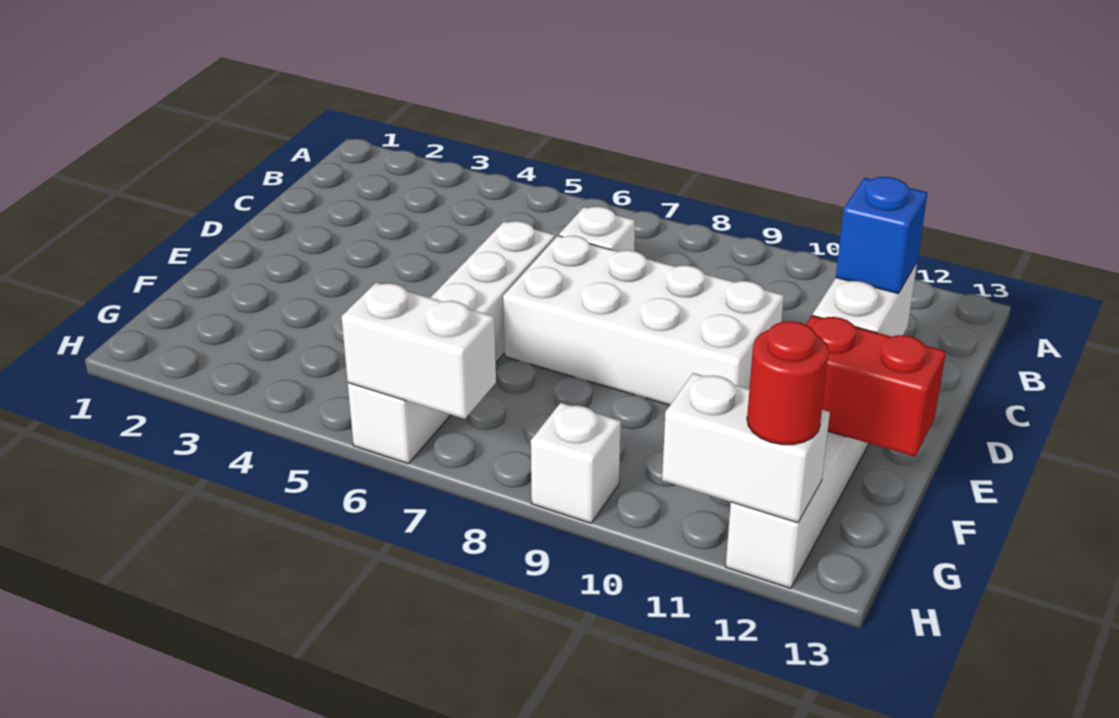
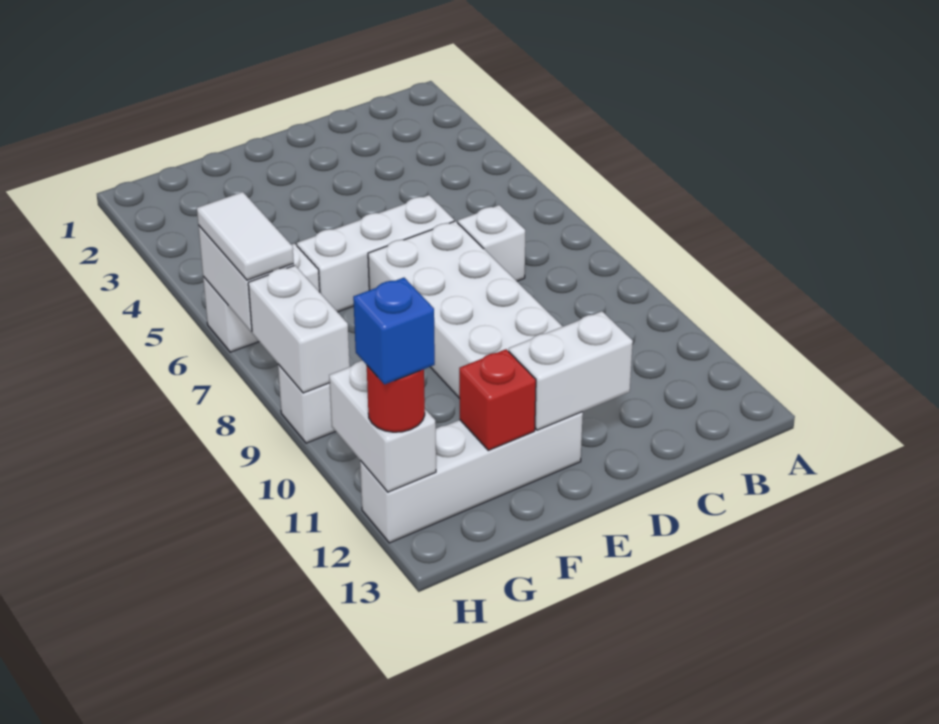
blue brick D12 level 3 -> blue brick H12 level 4
red brick F12:F13 level 2 -> red brick F12 level 2
none -> white tile H6:H7 level 3
none -> white brick H8:H9 level 2

